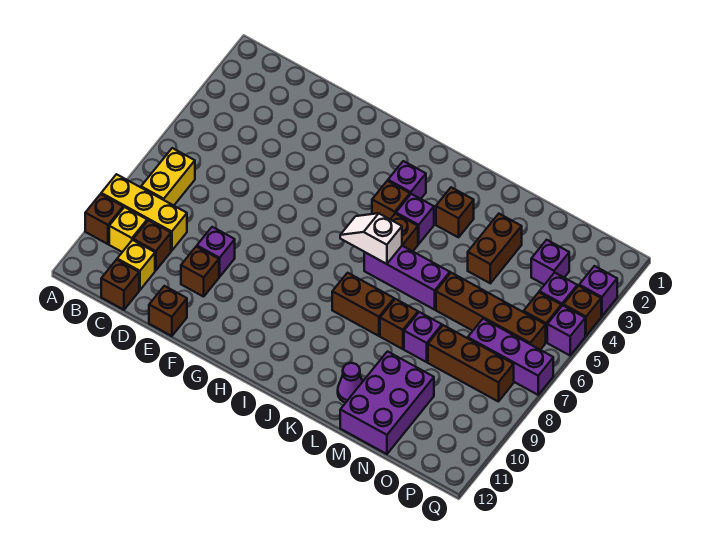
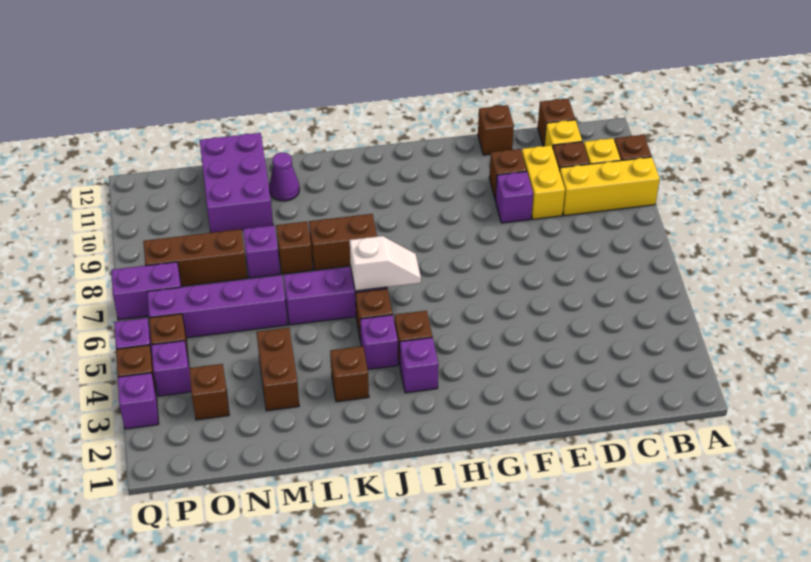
yellow brick B7:B8 level 1 -> yellow brick D9:D10 level 1
brown brick M6:P6 level 1 -> purple brick M6:P6 level 1
purple brick O3 level 1 -> brown brick O3 level 1
purple brick O7:Q7 level 1 -> purple brick P7:Q7 level 1

